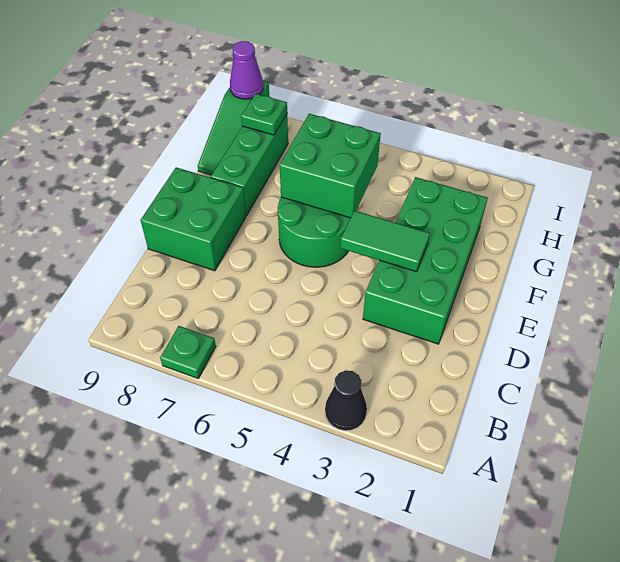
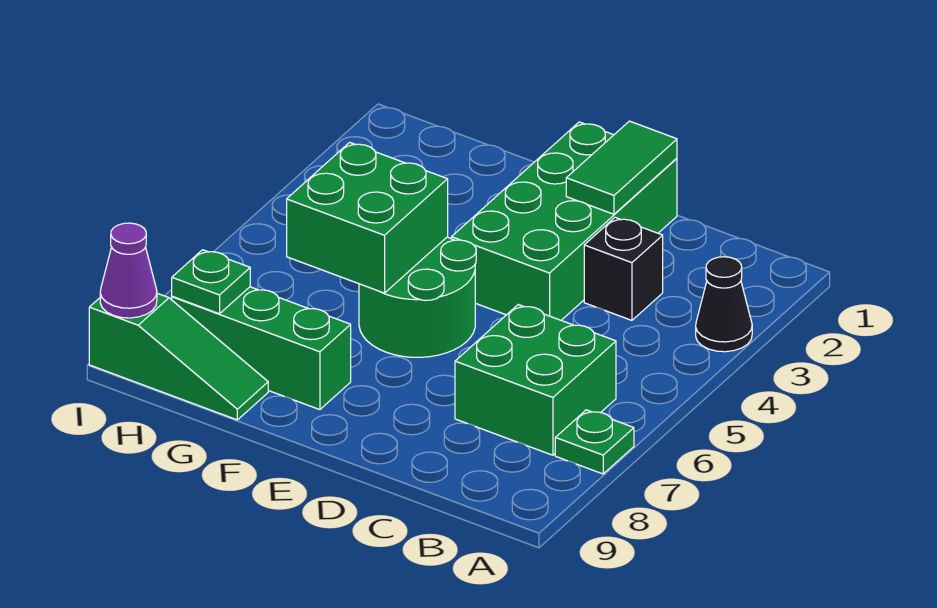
none -> black brick C3 level 1
green brick D2:G3 level 1 -> green brick D1:E4 level 1
green brick D8:E9 level 1 -> green brick B6:C7 level 1
green tile E3:E4 level 2 -> green tile D1:D2 level 2

